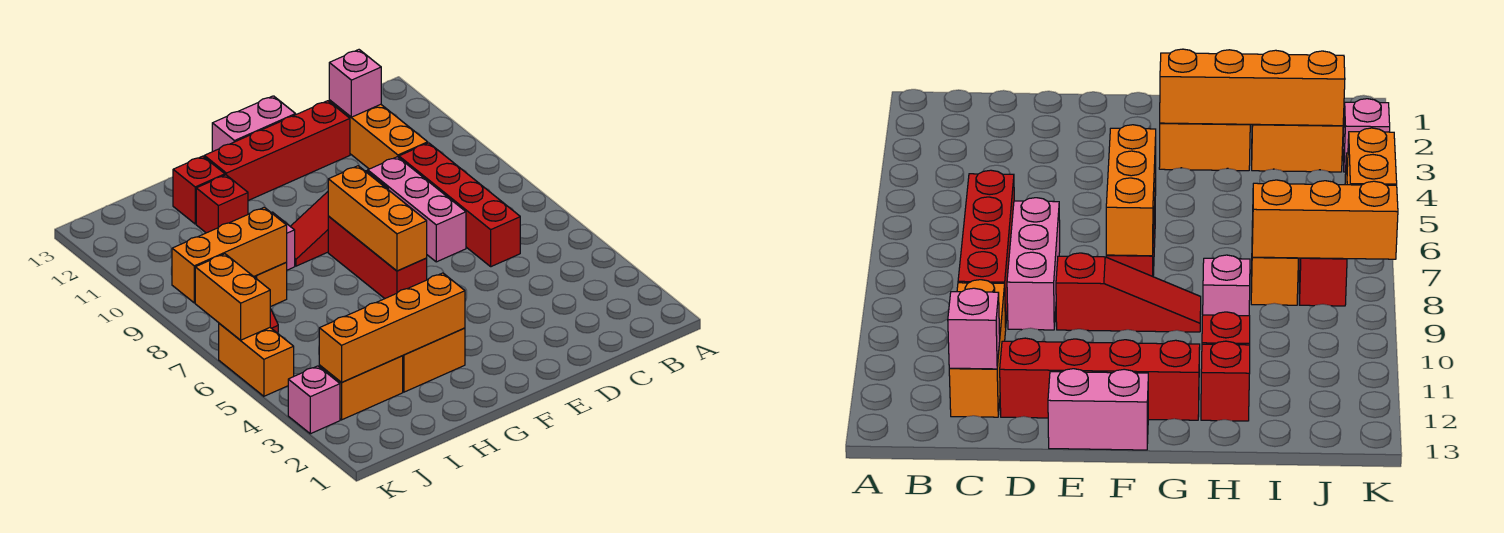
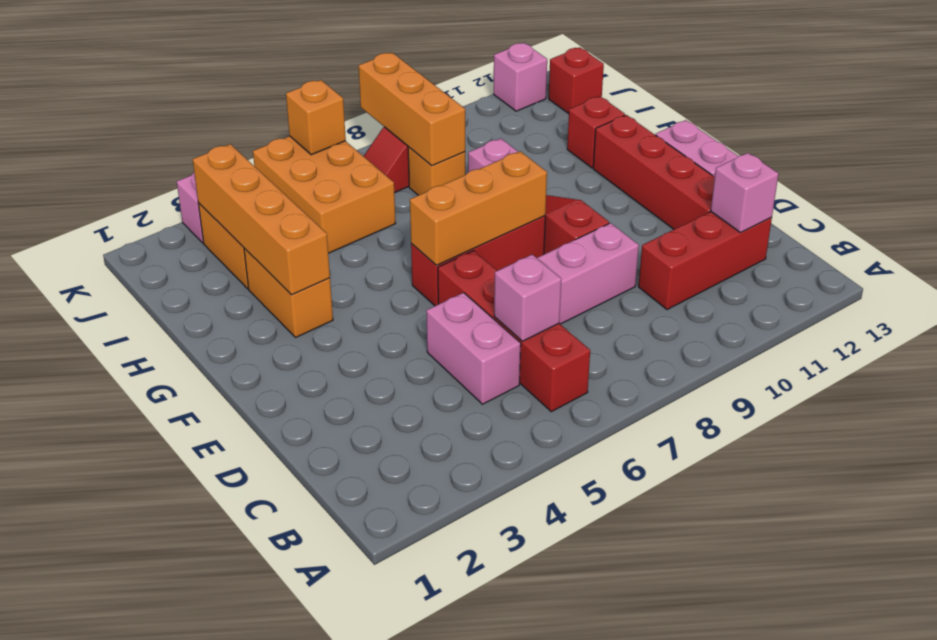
none -> pink brick C5:D5 level 1
red brick C6:C9 level 1 -> red brick B6:E6 level 1
none -> pink brick C6 level 2
orange brick C10:C12 level 1 -> red brick C10:C12 level 1
red brick H11 level 1 -> red brick J13 level 1
orange brick K5:K6 level 1 -> orange brick I5:K6 level 1
orange brick K6:K7 level 2 -> orange brick K6 level 2
none -> pink brick K12 level 1

